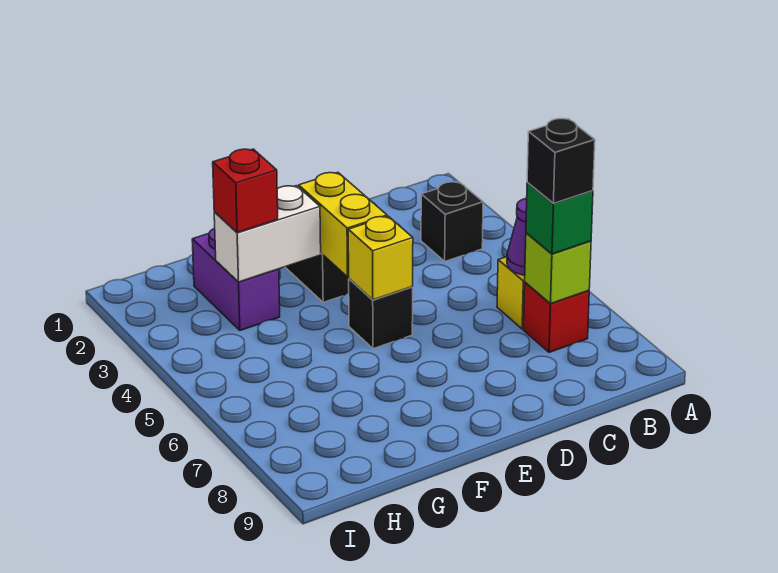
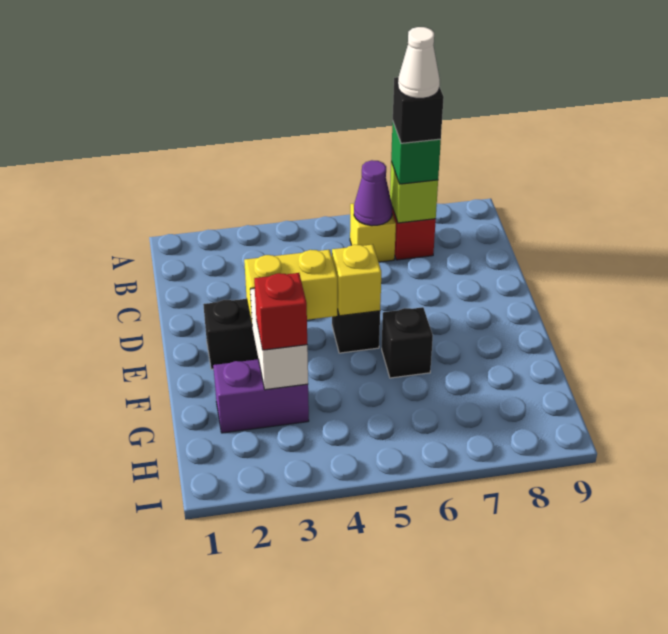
black brick B3 level 1 -> black brick F6 level 1
none -> white cone B7 level 5

